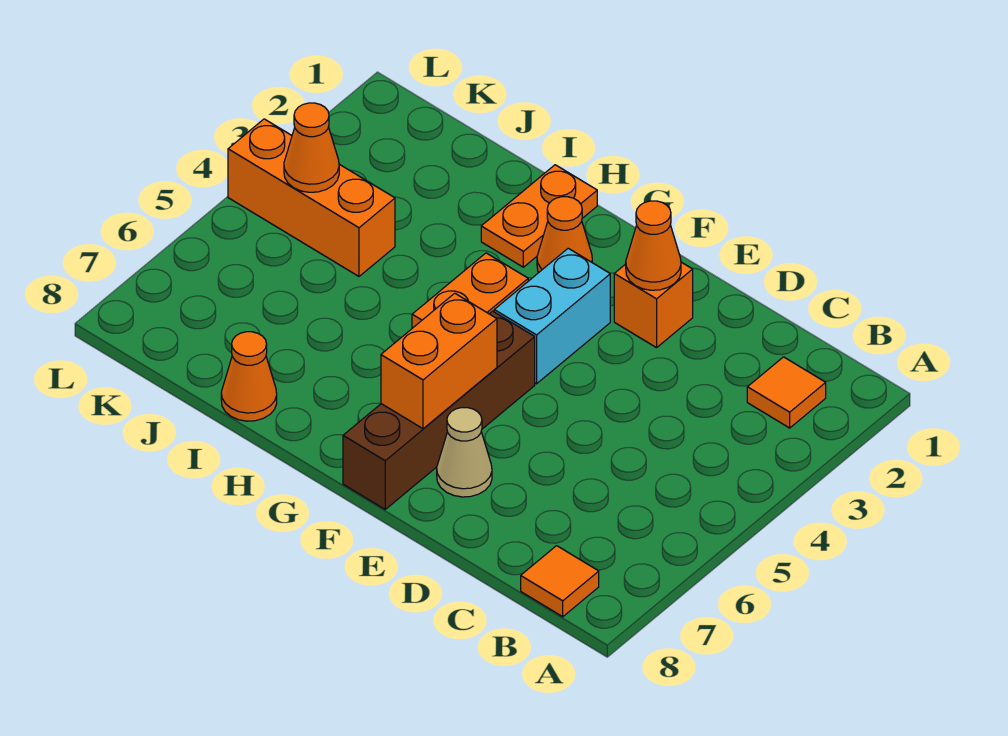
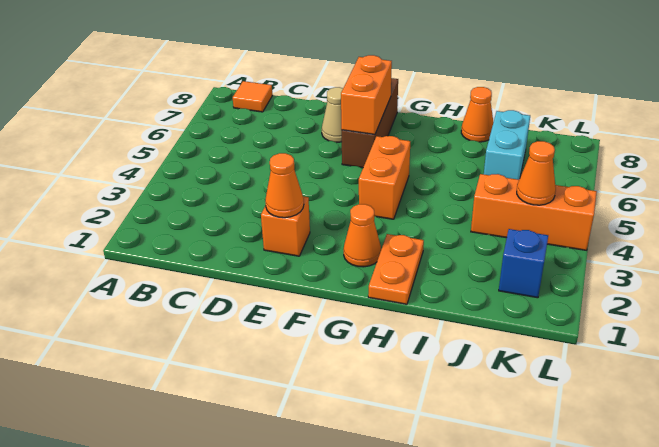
orange tile B2 level 1 -> none
cyan brick F3:F4 level 1 -> cyan brick J6:J7 level 1
brown brick F5:F8 level 1 -> brown brick F6:F8 level 1
none -> blue brick K2 level 1

